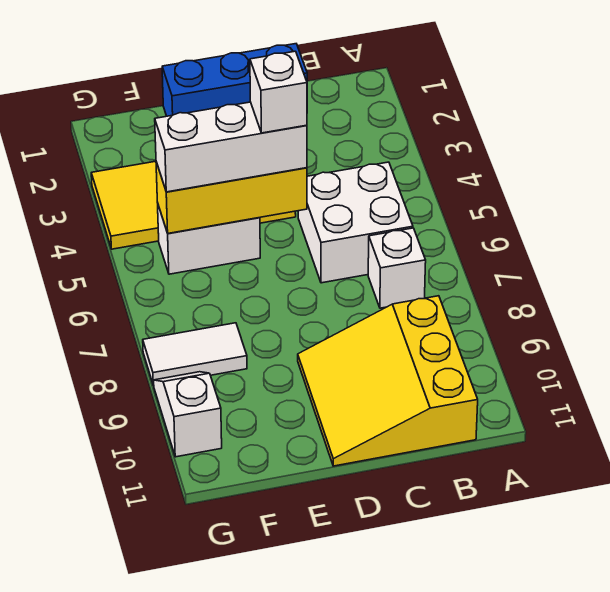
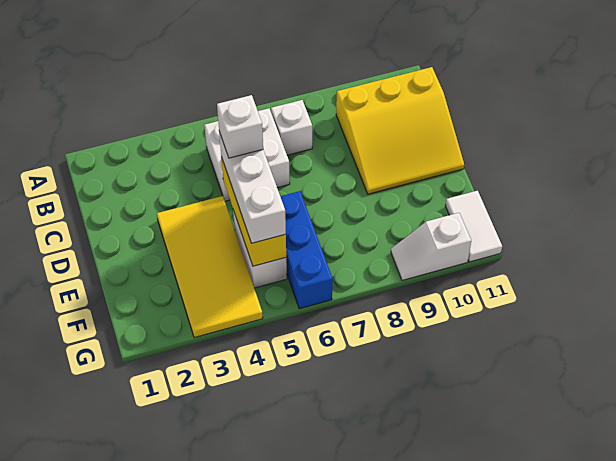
blue brick C1:E1 level 1 -> blue brick E6:G6 level 1
white tile F8:G8 level 1 -> white tile F11:G11 level 1

